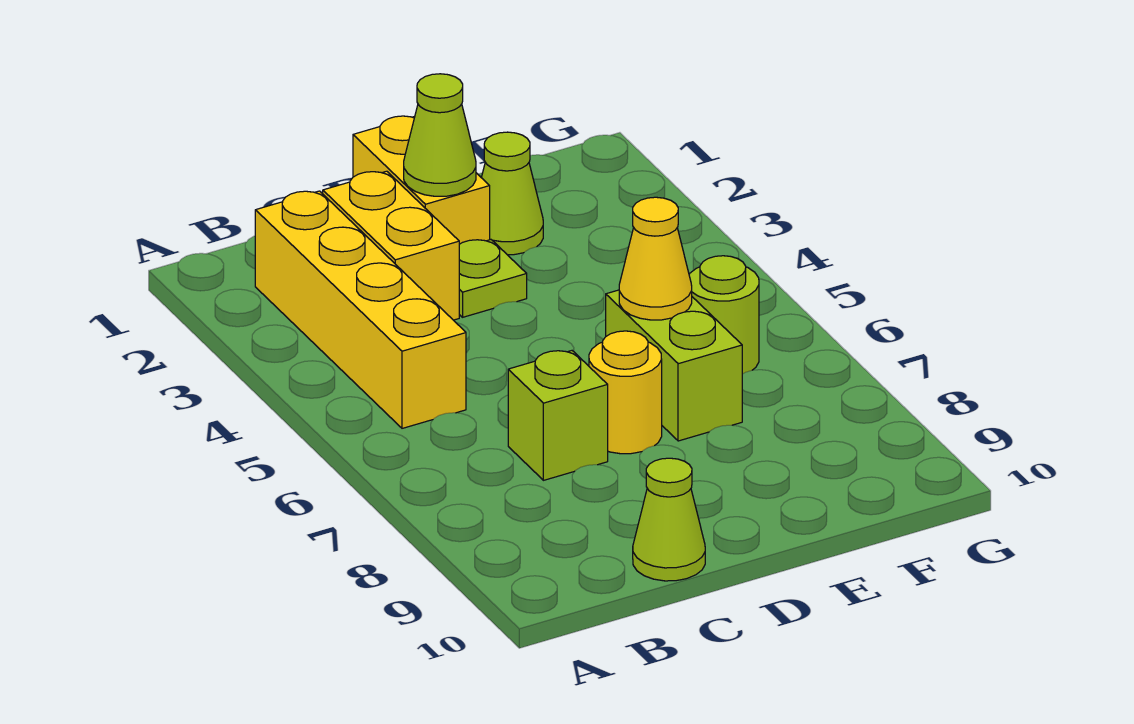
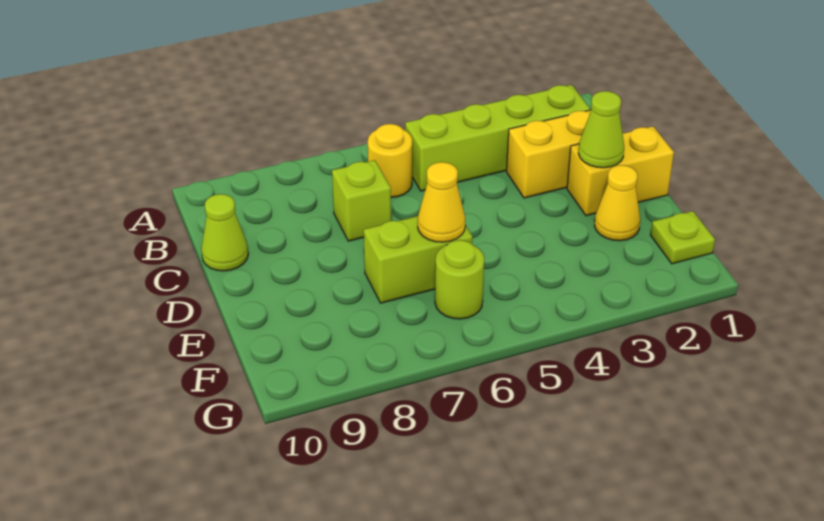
yellow brick B2:B5 level 1 -> lime brick B2:B5 level 1
lime plate D3 level 1 -> lime plate F1 level 1
yellow round brick D7 level 1 -> yellow round brick B6 level 1
lime cone E2 level 1 -> yellow cone E2 level 1

